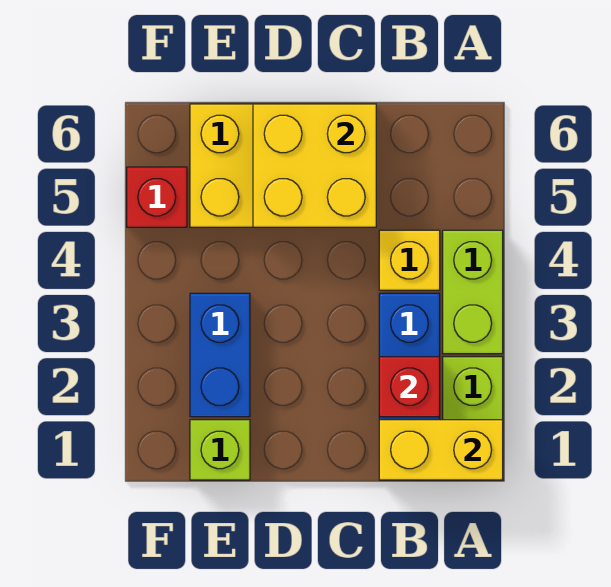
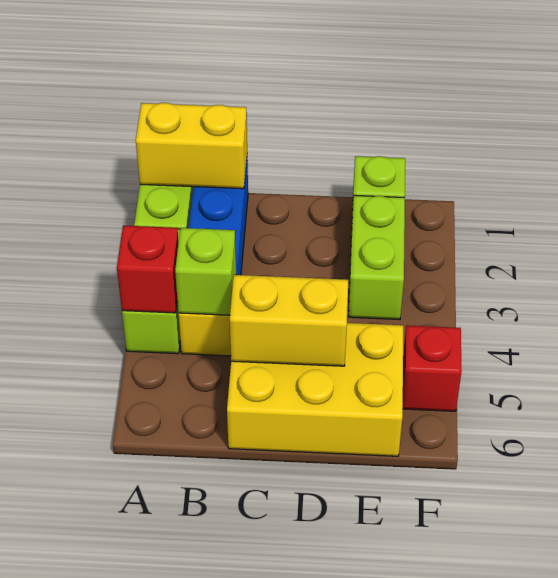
red brick B2 level 2 -> red brick A4 level 2
none -> lime brick B4 level 2
yellow brick C5:D6 level 2 -> yellow brick C5:D5 level 2
blue brick E2:E3 level 1 -> lime brick E2:E3 level 1

